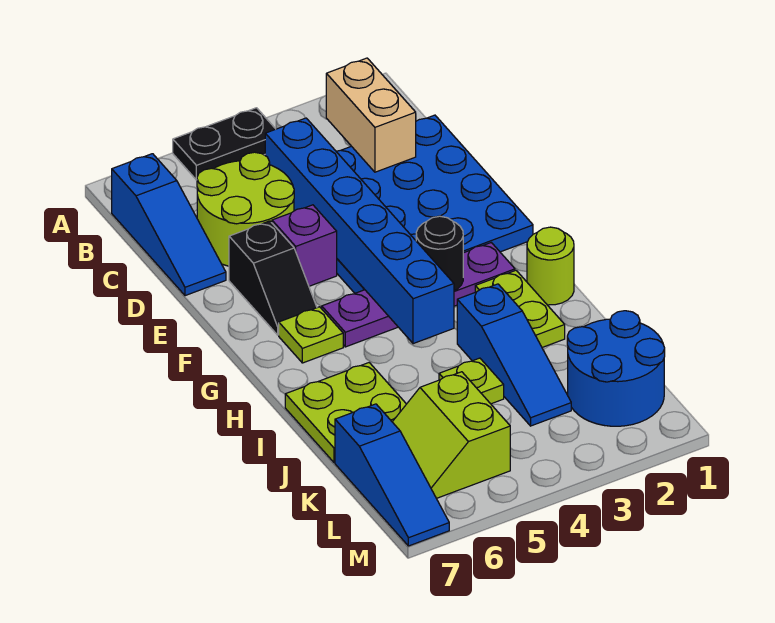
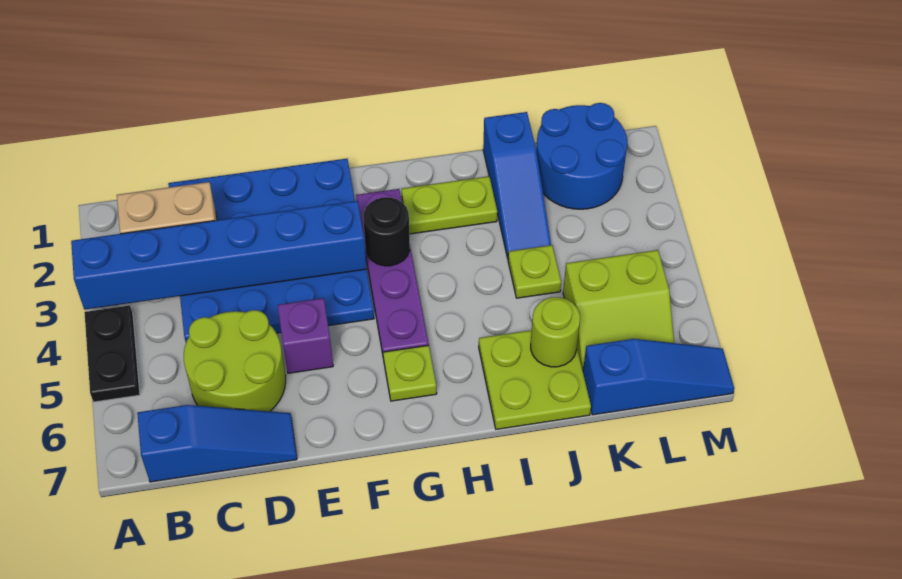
blue brick C4:H4 level 2 -> blue brick A3:F3 level 2
black slope E6:F6 level 1 top E -> none
lime round brick H1 level 1 -> lime round brick J6 level 2
blue slope I3:K3 level 1 top I -> blue slope J1:J3 level 1 top 1

